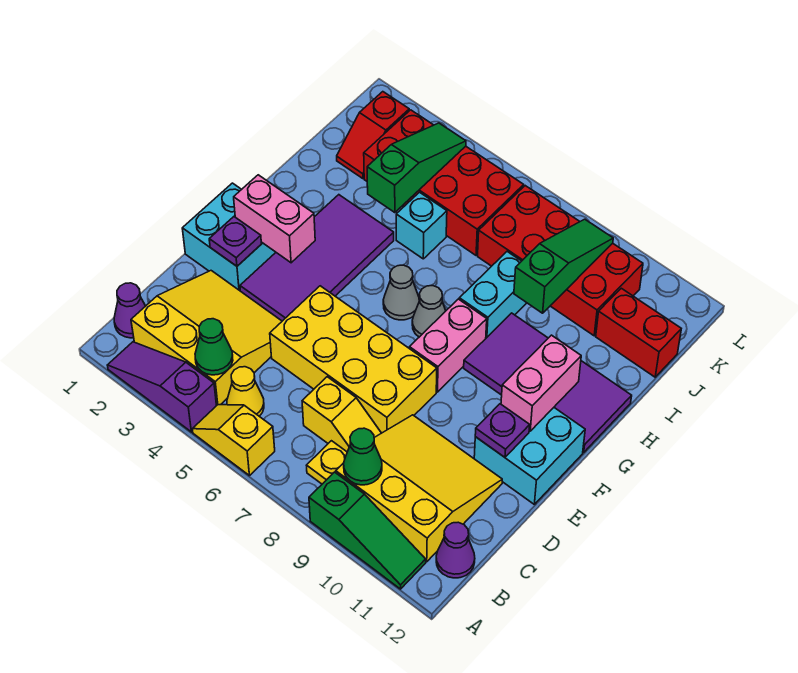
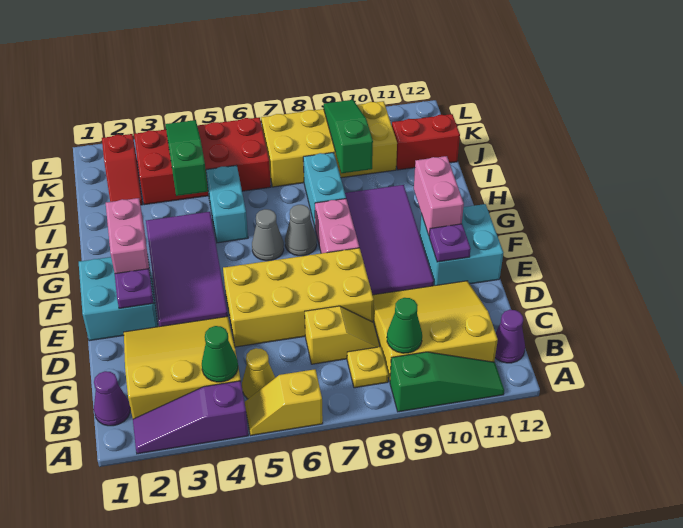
pink brick F2:F3 level 2 -> pink brick F2:G2 level 2
purple tile G9:H12 level 1 -> purple tile E9:H10 level 1
cyan brick I5 level 1 -> cyan brick H5:I5 level 1
red brick J7:K10 level 1 -> yellow brick J7:K10 level 1

